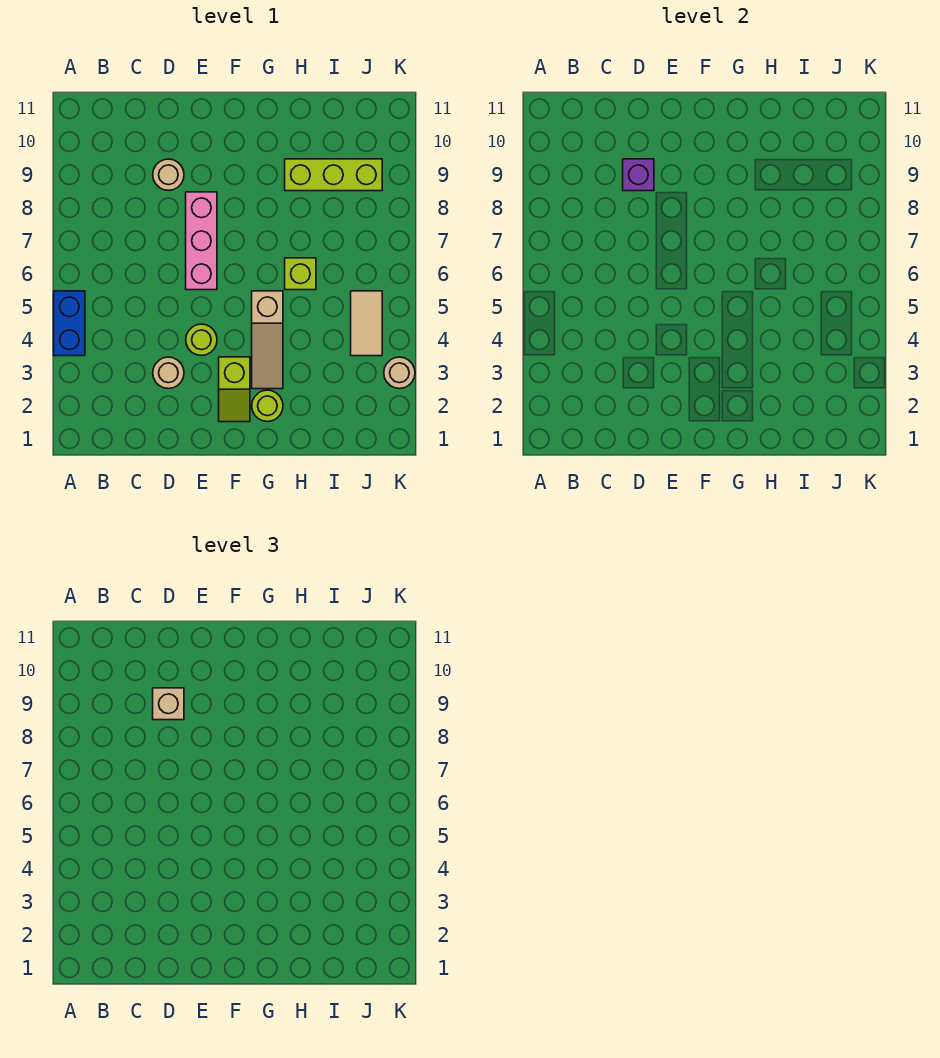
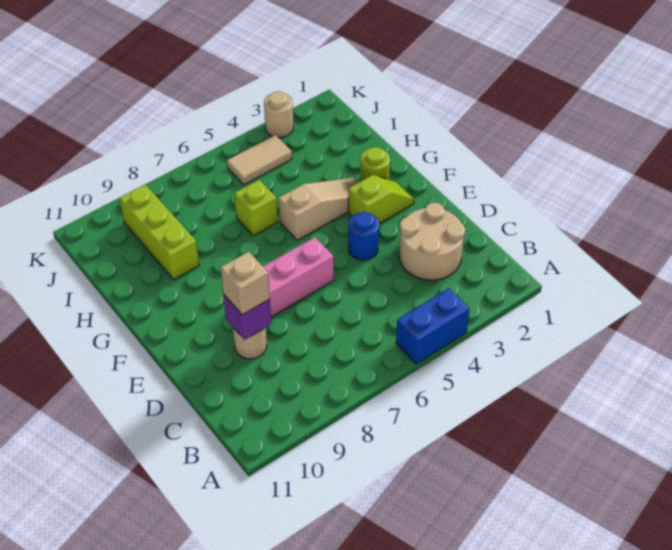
tan round brick D3 level 1 -> tan round brick C2:D3 level 1
lime round brick E4 level 1 -> blue round brick E4 level 1

